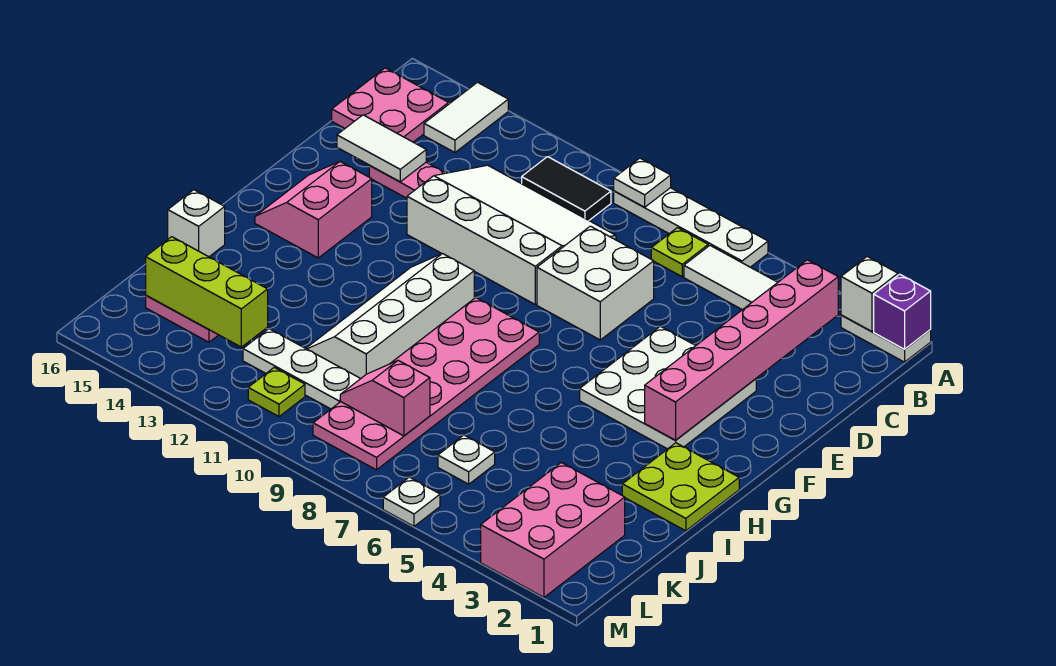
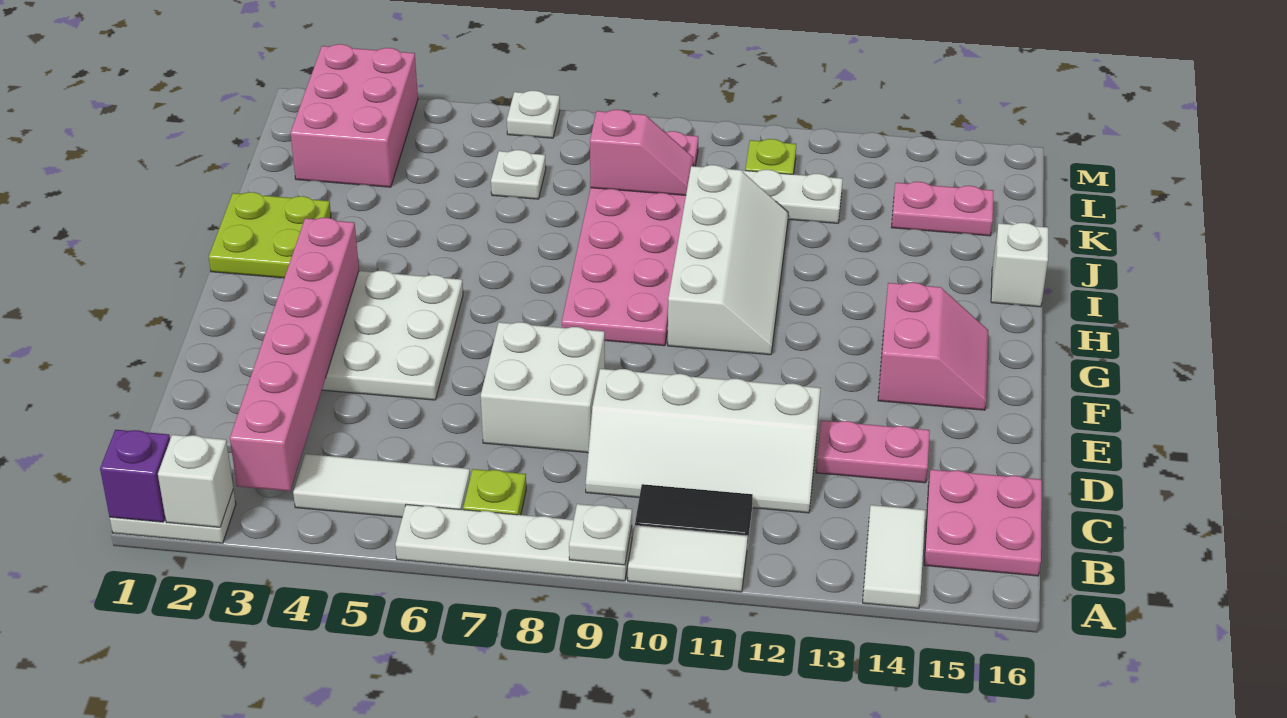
white slope C9:E12 level 1 top E -> white slope C9:D12 level 1 top D
white tile D14:D15 level 2 -> white tile A10:A11 level 1
lime brick K13:K15 level 2 -> none

